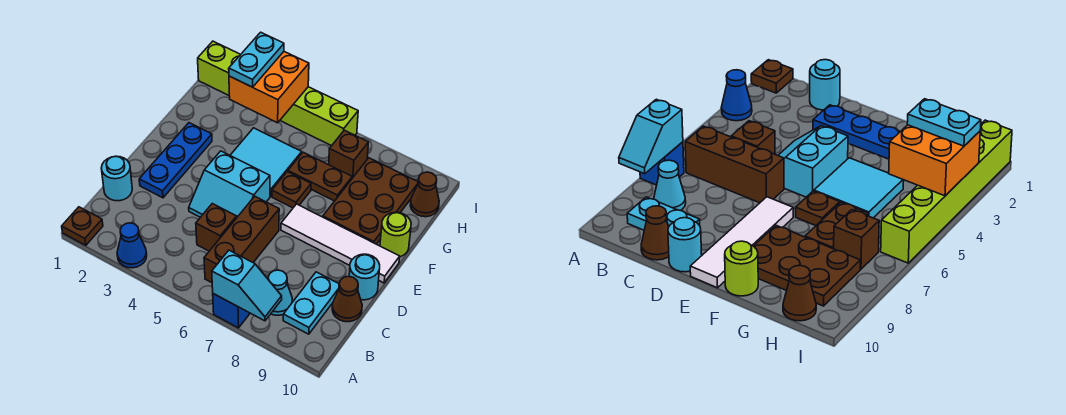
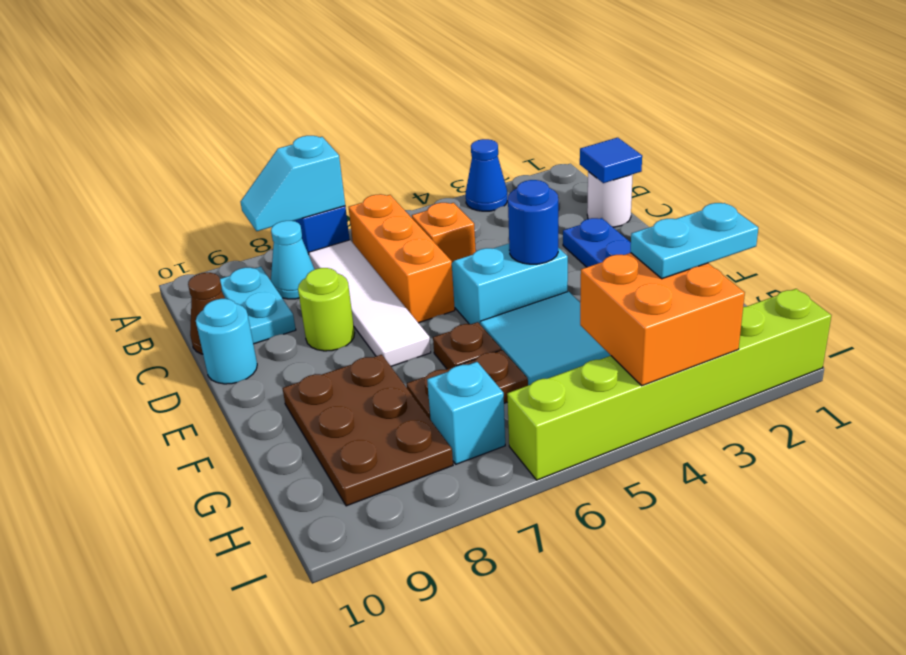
brown plate A1 level 1 -> none
brown brick B6:D6 level 1 -> orange brick B6:D6 level 1
cyan round brick C1 level 1 -> white round brick C1 level 1
none -> blue tile C1 level 2
brown brick C5 level 1 -> orange brick C5 level 1
none -> blue round brick E4 level 2
white tile E7:E10 level 1 -> white tile B7:E7 level 1
lime round brick F10 level 1 -> lime round brick D8 level 1
cyan plate H3:I3 level 3 -> cyan plate H2:H3 level 3
brown brick H7 level 1 -> cyan brick H7 level 1
brown cone H10 level 1 -> none

